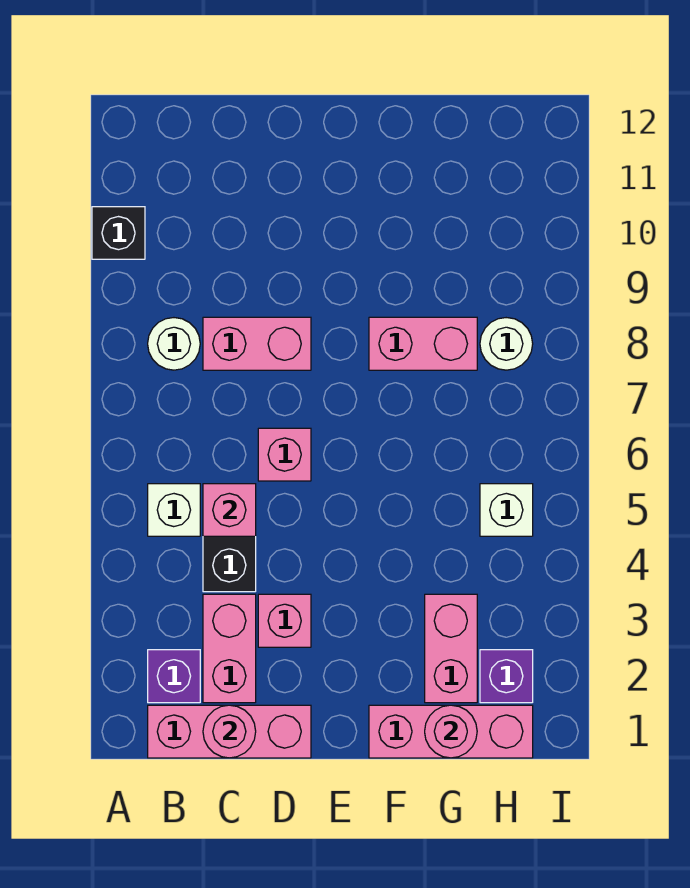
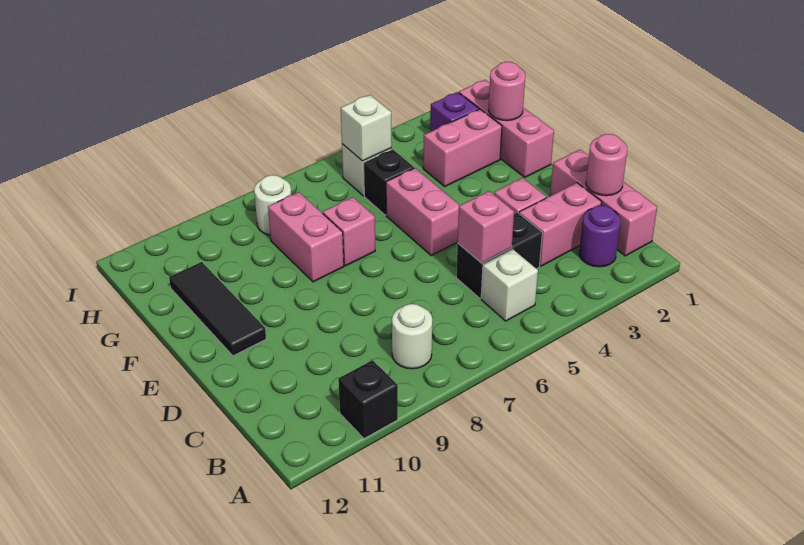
purple brick B2 level 1 -> purple round brick B2 level 1
pink brick C8:D8 level 1 -> pink brick E5:F5 level 1
pink brick D6 level 1 -> pink brick F7 level 1
none -> black tile E11:G11 level 1
none -> black brick G5 level 1
none -> white brick H5 level 2

